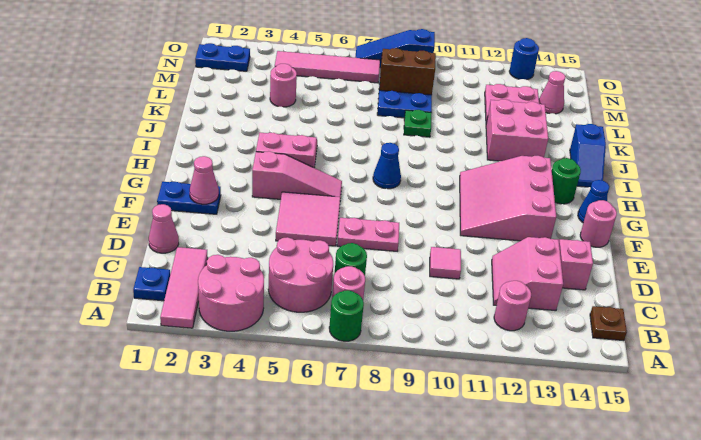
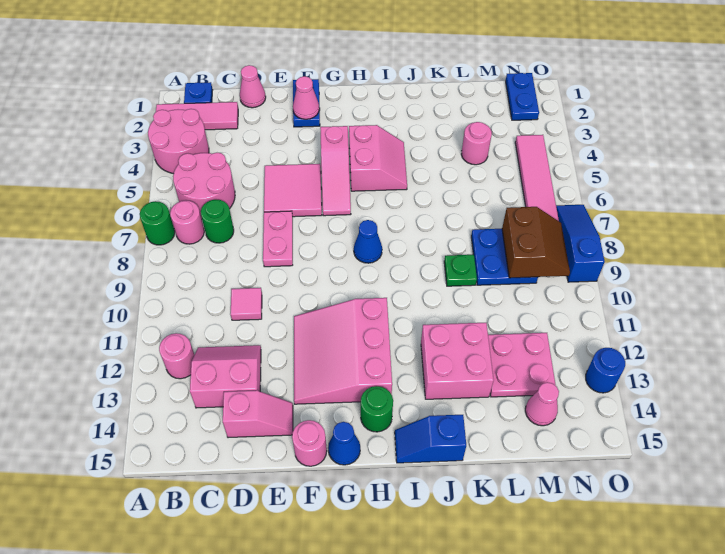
brown plate B15 level 1 -> none
pink slope F11:H13 level 1 top 13 -> pink slope F11:H13 level 1 top H

